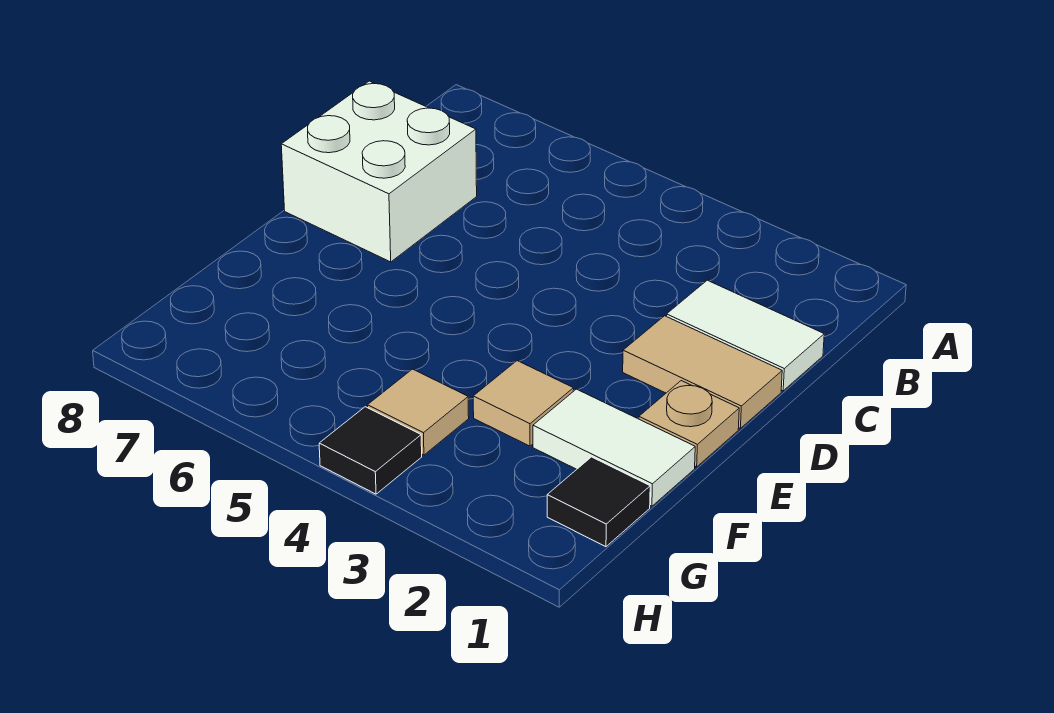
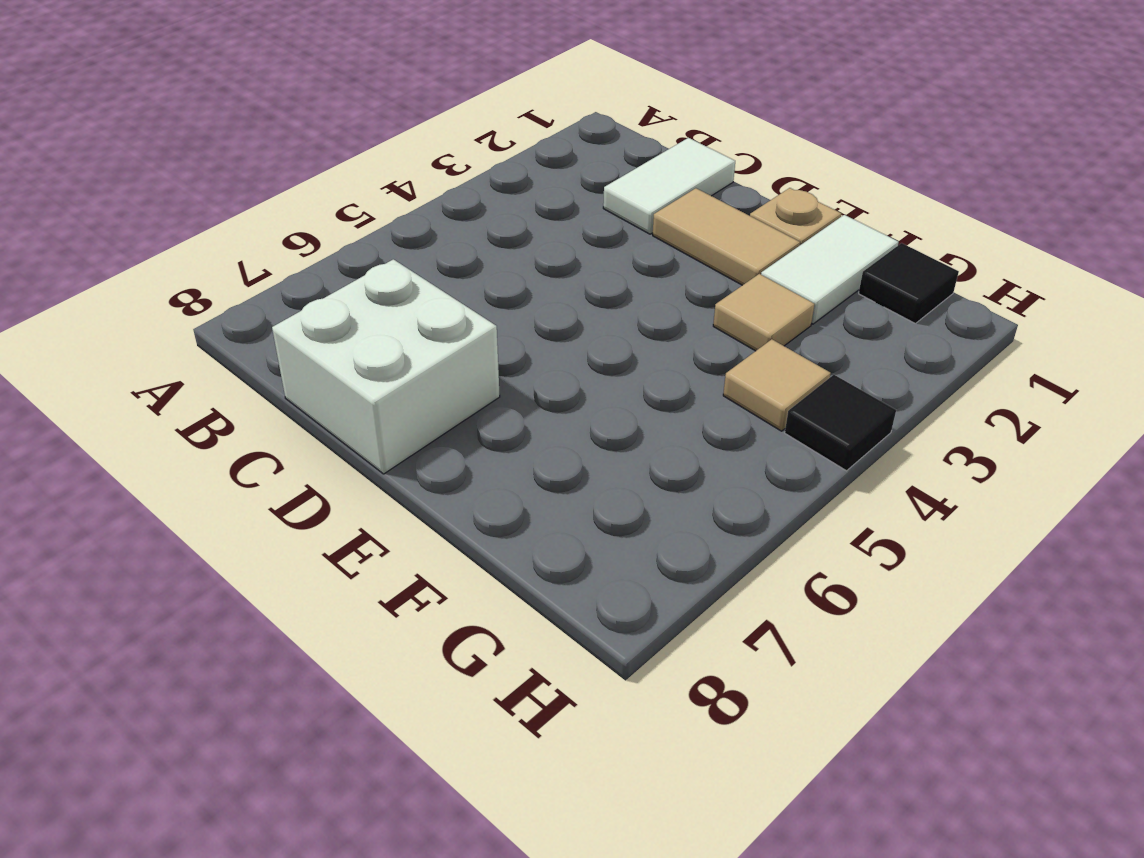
tan tile D1:D2 level 1 -> tan tile D2:E2 level 1

